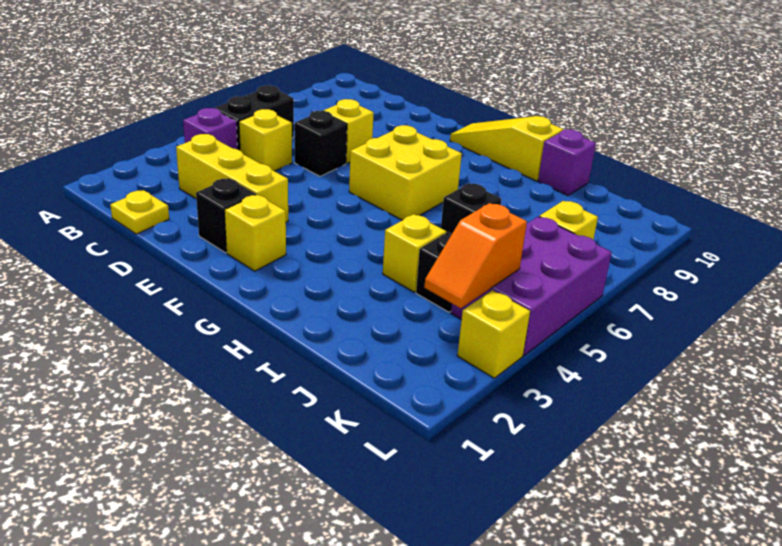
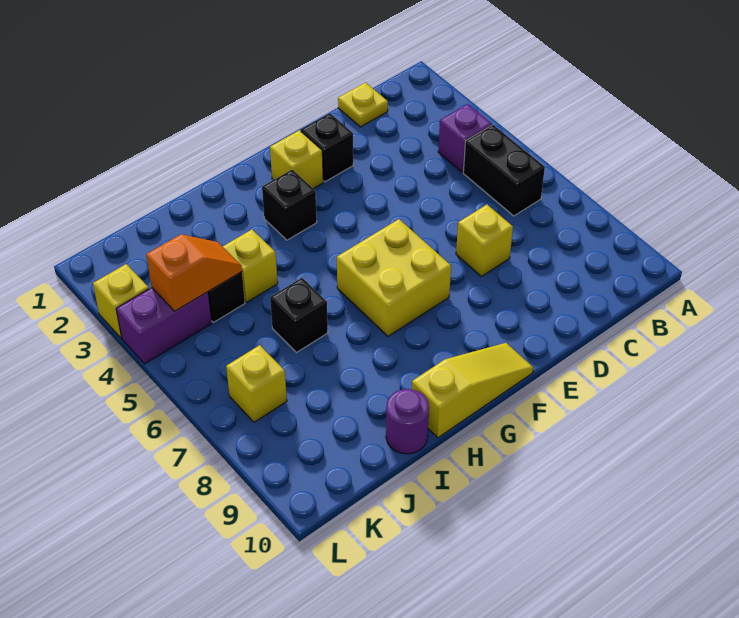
yellow brick C3:E3 level 1 -> none
yellow brick C5 level 1 -> none
black brick D6 level 1 -> black brick G3 level 1
purple brick I10 level 1 -> purple round brick I10 level 1
orange slope K3:K4 level 2 top 4 -> orange slope J4:K4 level 2 top K
purple brick K4:L6 level 1 -> purple brick K4:L4 level 1

